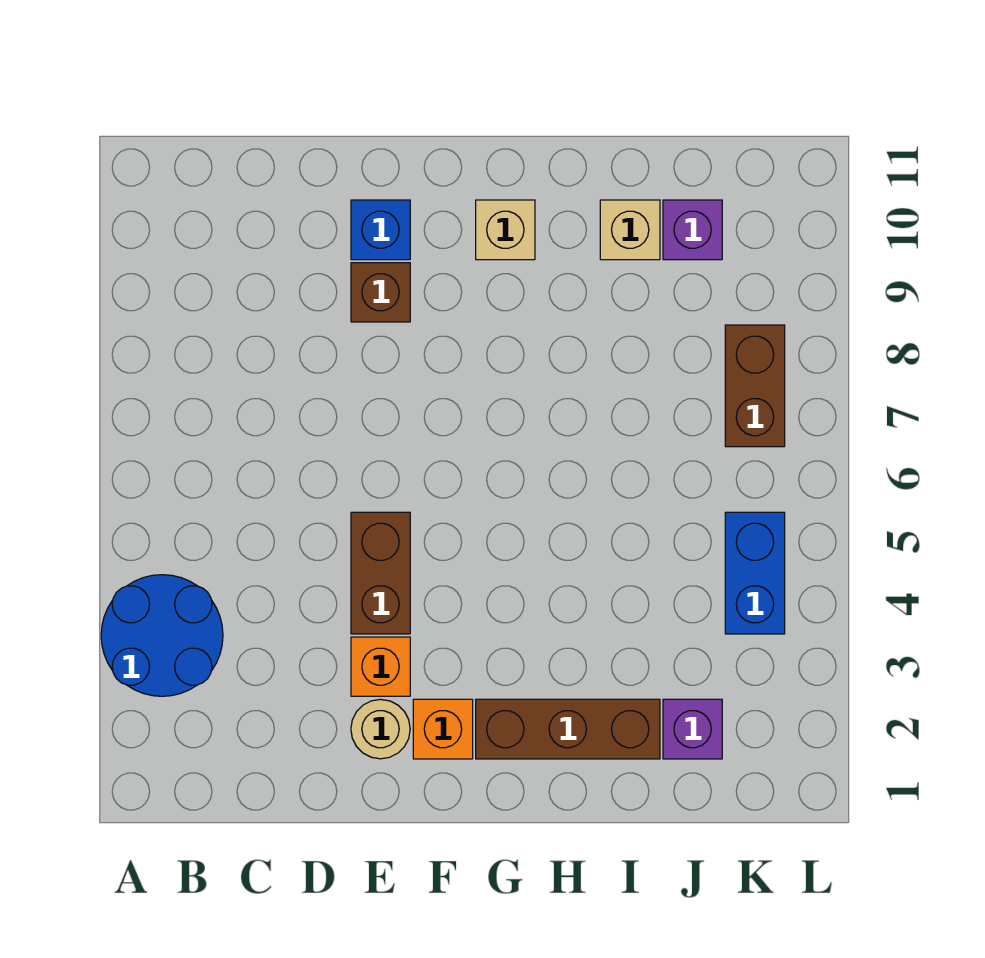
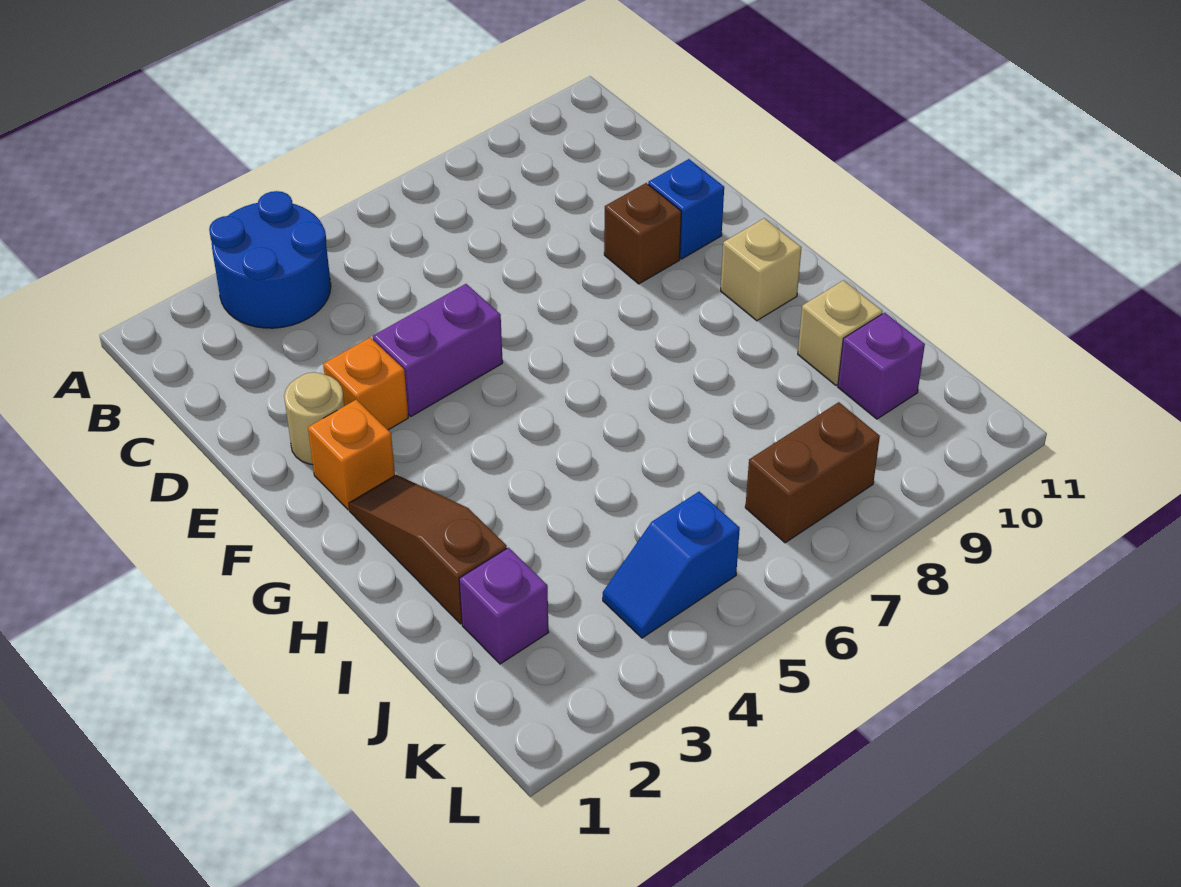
brown brick E4:E5 level 1 -> purple brick E4:E5 level 1
brown brick G2:I2 level 1 -> brown slope G2:I2 level 1 top I
blue brick K4:K5 level 1 -> blue slope K4:K5 level 1 top 5

